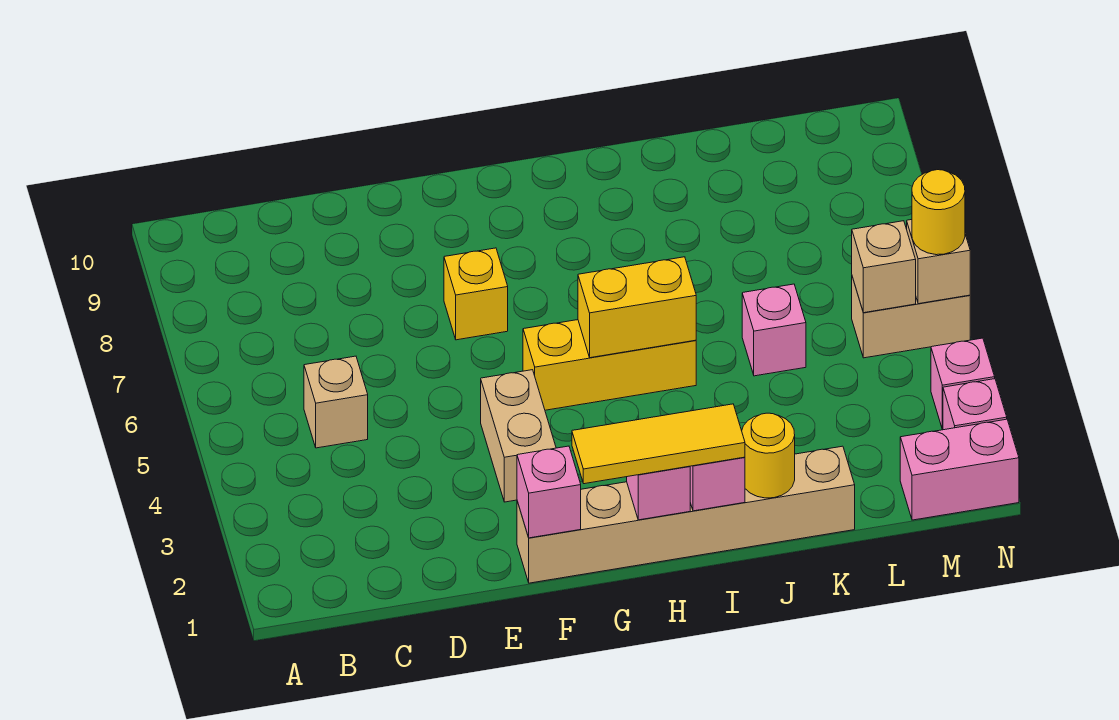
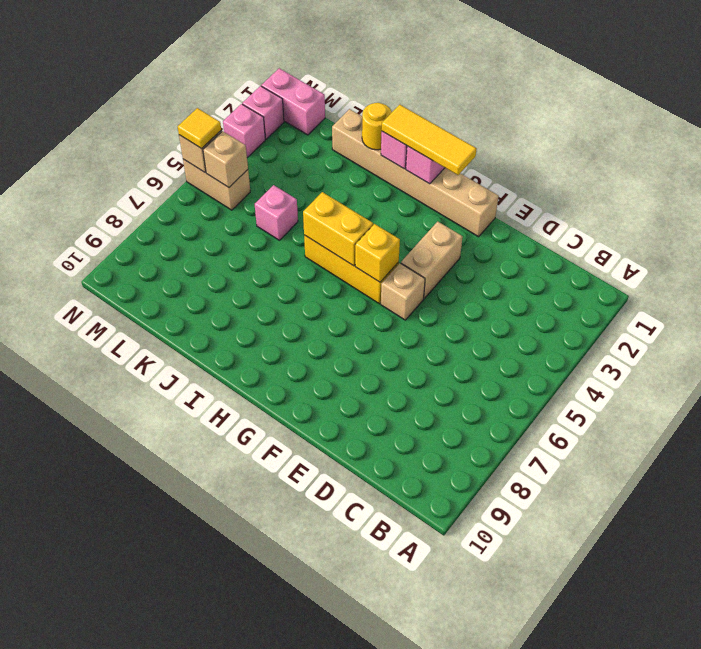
tan brick C5 level 1 -> tan brick F5 level 1
pink brick F1 level 2 -> none
yellow brick F7 level 1 -> yellow brick G5 level 2
yellow round brick N5 level 3 -> yellow tile N5 level 3

